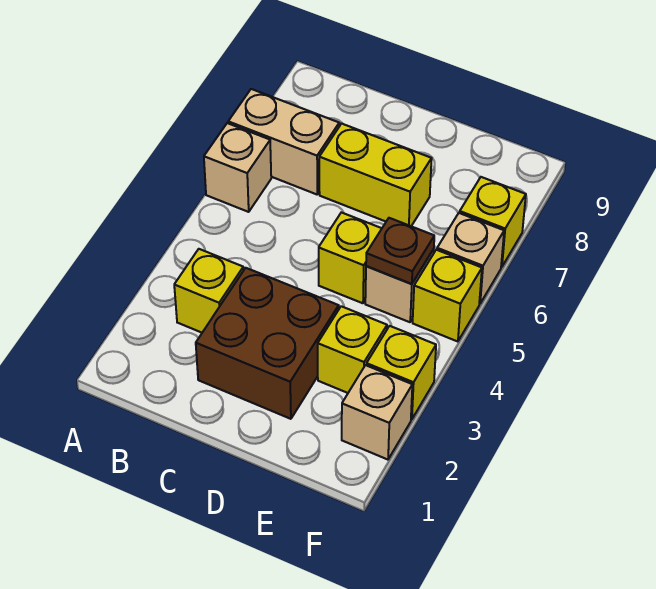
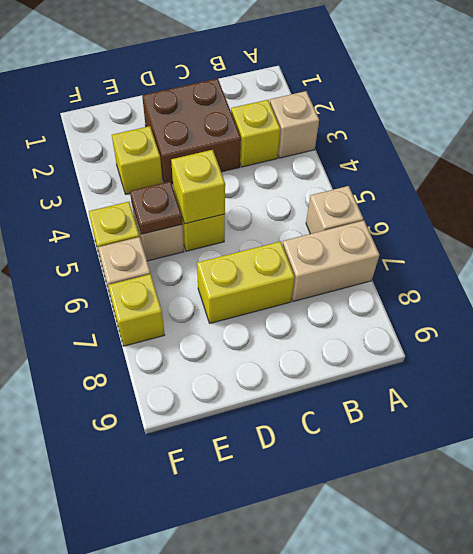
tan brick F2 level 1 -> tan brick A3 level 1
yellow brick F3 level 1 -> yellow brick D5 level 2

